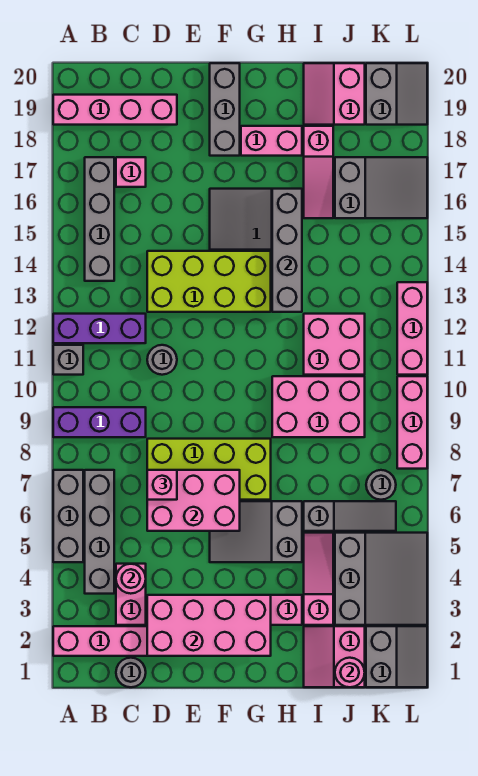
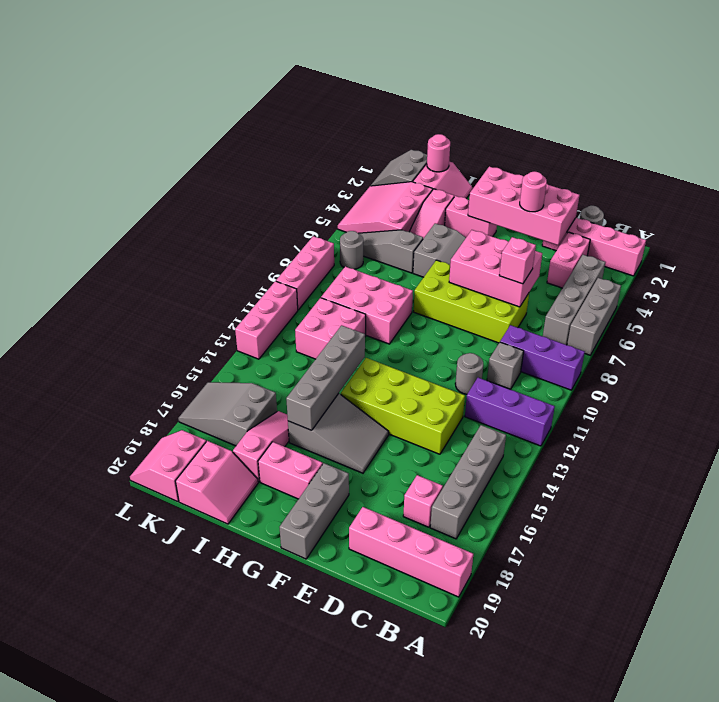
grey brick A11 level 1 -> grey brick C10 level 1
pink round brick C4 level 2 -> pink round brick E3 level 3
grey slope J3:L5 level 1 top J -> pink slope J3:L5 level 1 top J
grey slope K19:L20 level 1 top K -> pink slope K19:L20 level 1 top K

